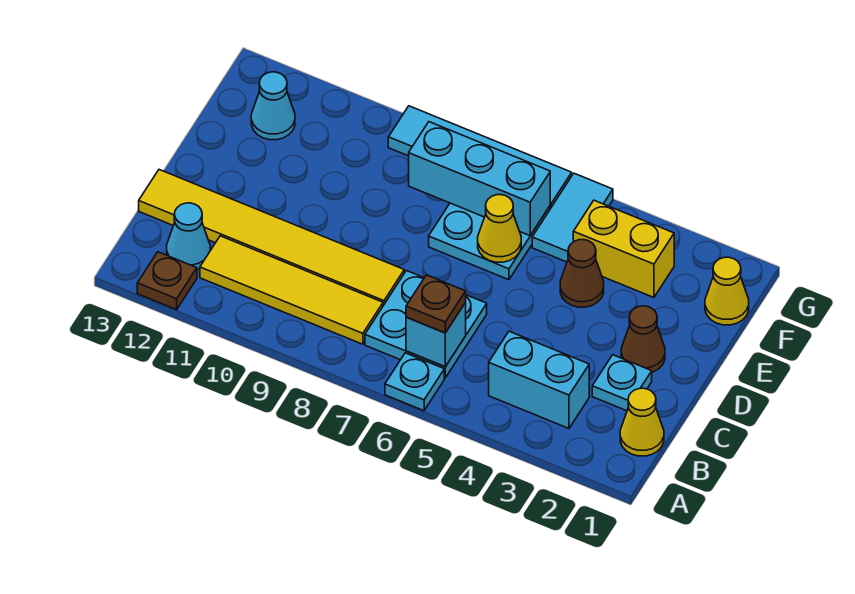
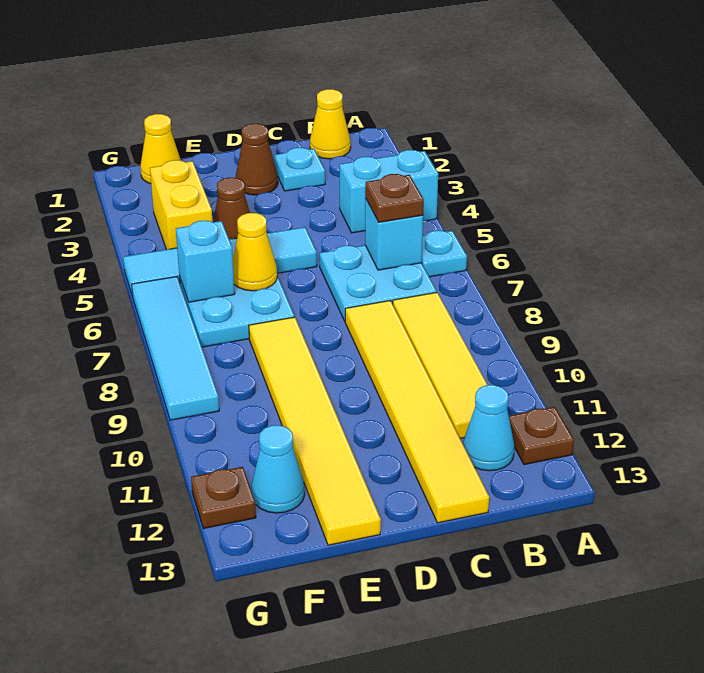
cyan brick B3:B4 level 1 -> cyan brick A4:B4 level 1
none -> yellow tile E8:E13 level 1
cyan tile F5:G5 level 1 -> cyan tile D5:G5 level 1
cyan brick F6:F8 level 2 -> cyan brick F6 level 2
none -> brown plate G12 level 1

